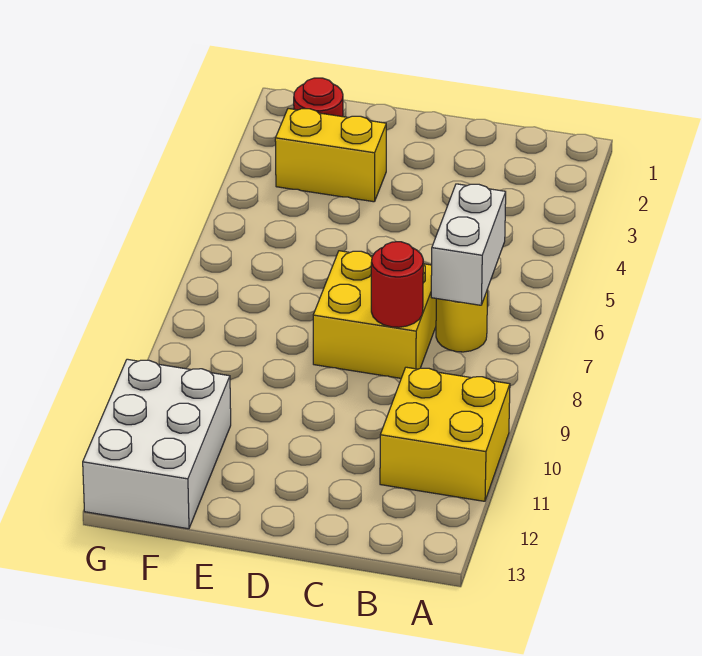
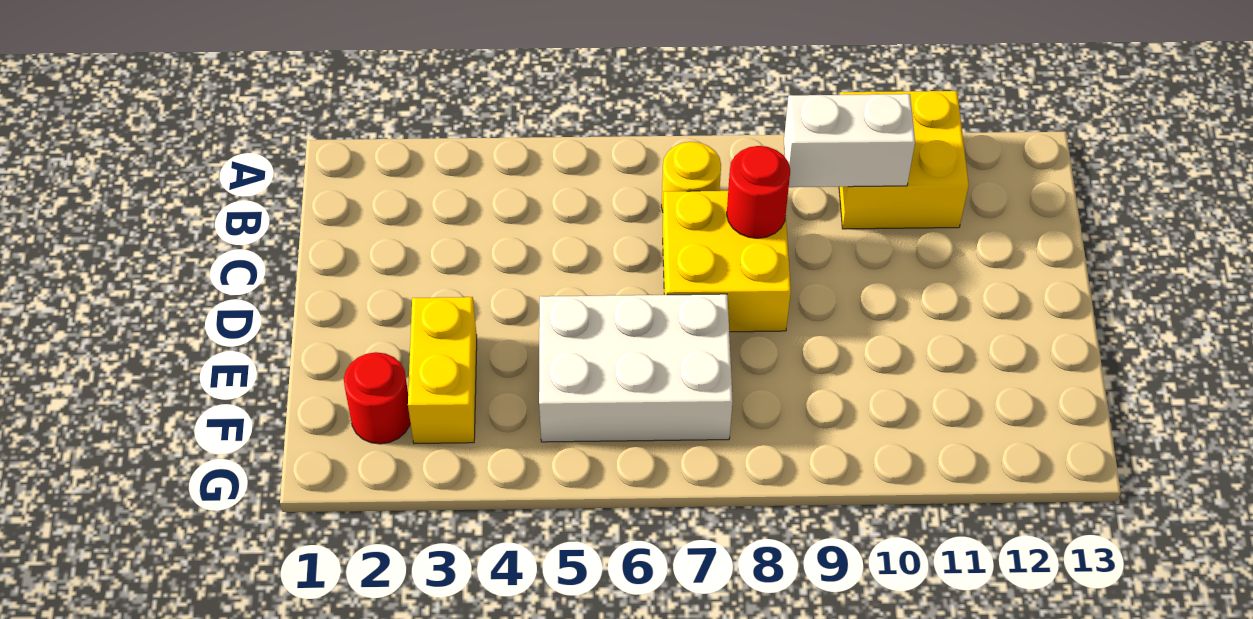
white brick B6:B7 level 2 -> white brick B9:B10 level 2
white brick F11:G13 level 1 -> white brick E5:F7 level 1

